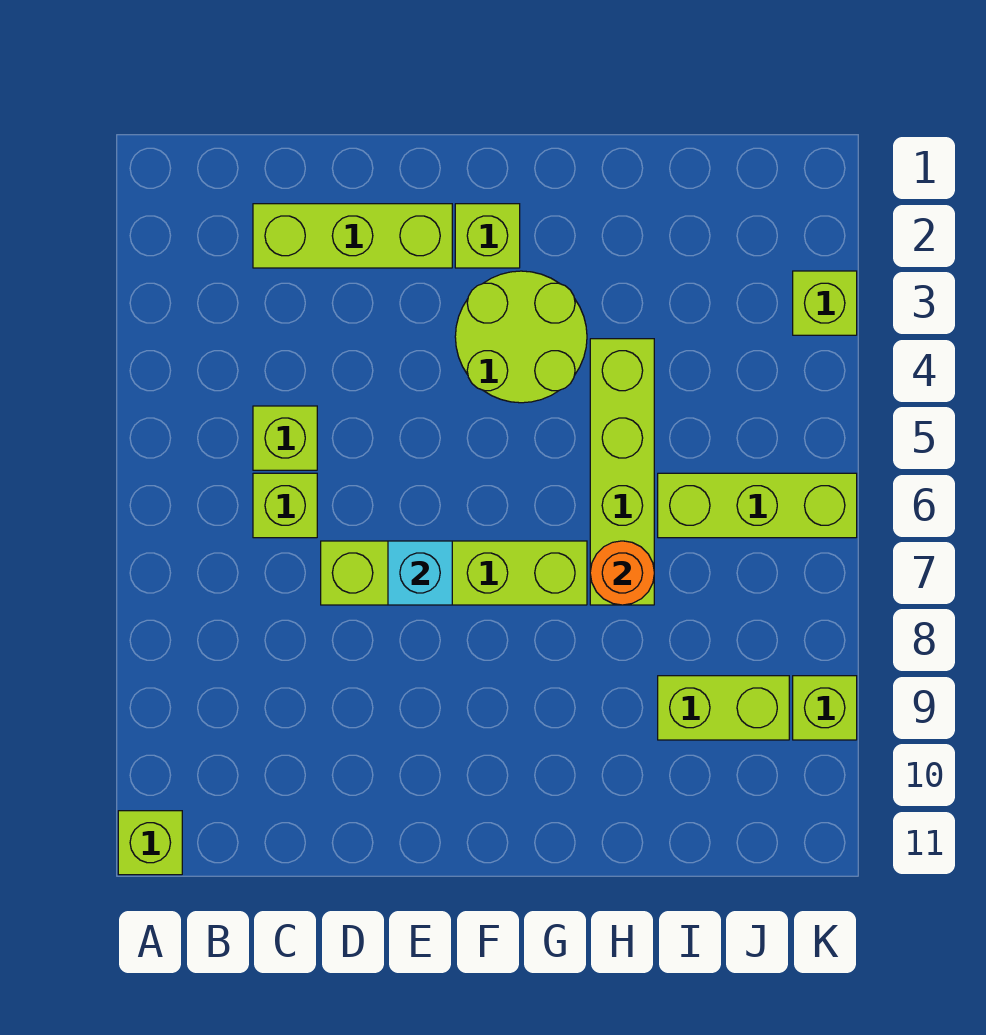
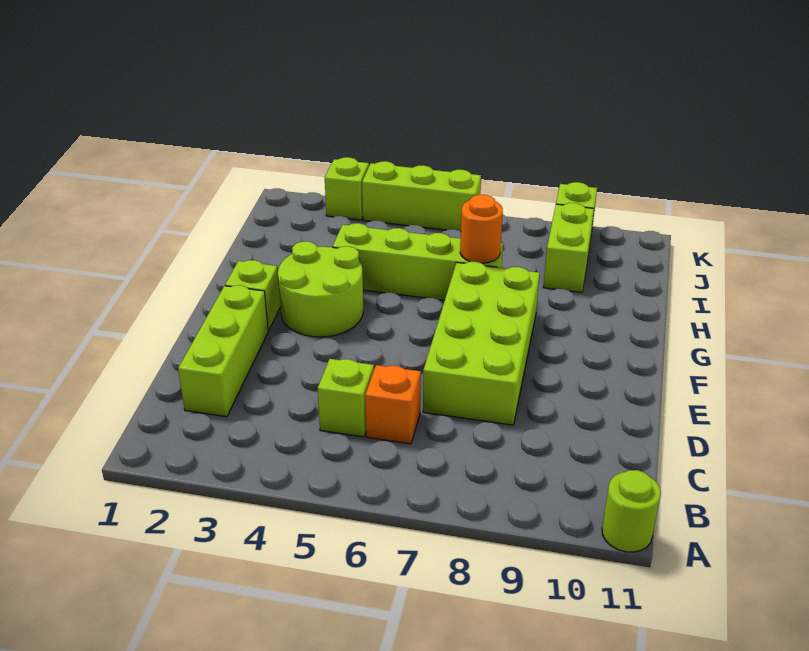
lime brick A11 level 1 -> lime round brick A11 level 1
lime brick C6 level 1 -> orange brick C6 level 1
lime brick D7:G7 level 1 -> lime brick D7:G8 level 1
cyan brick E7 level 2 -> none
lime brick I6:K6 level 1 -> lime brick K4:K6 level 1

